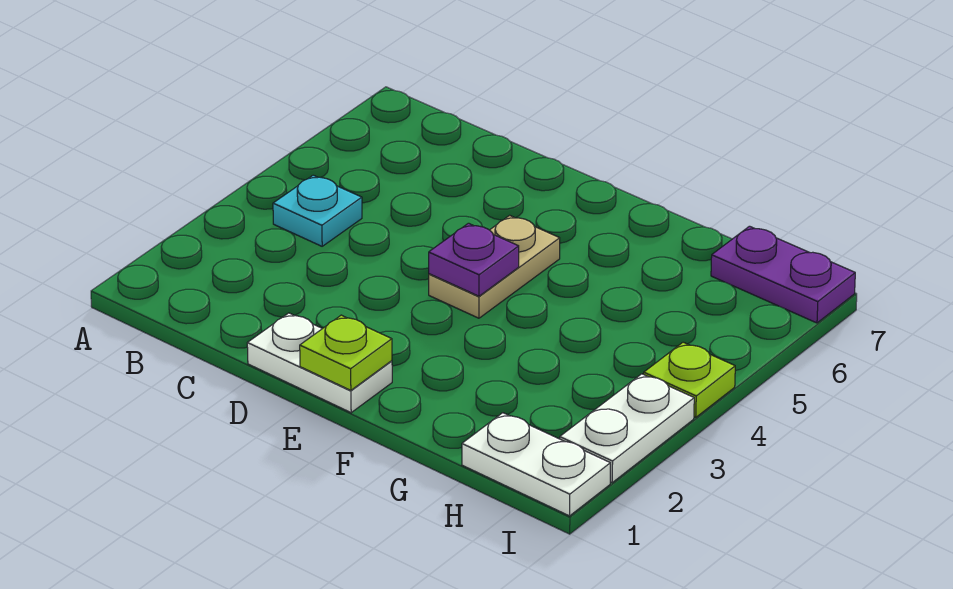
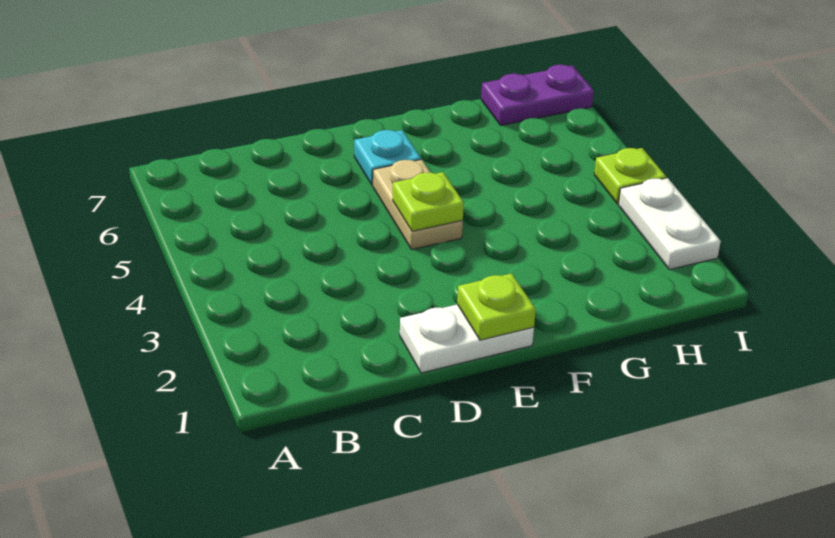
cyan plate B4 level 1 -> cyan plate E6 level 1
purple plate E4 level 2 -> lime plate E4 level 2
white plate H1:I1 level 1 -> none

